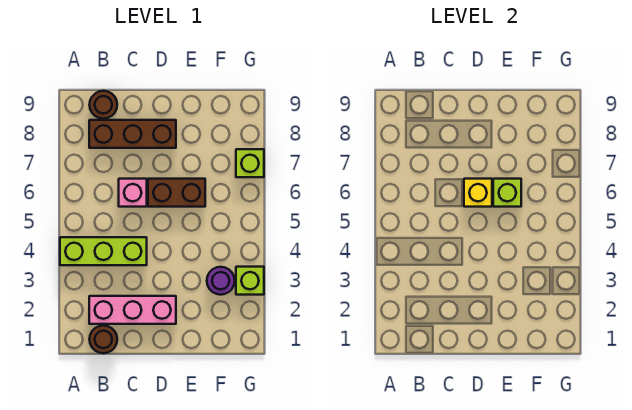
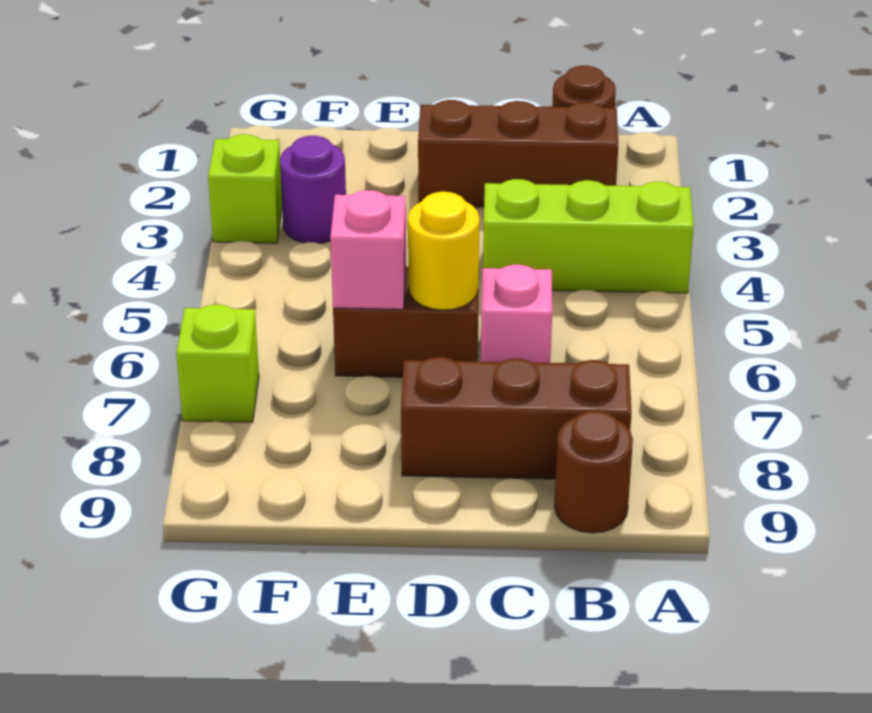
pink brick B2:D2 level 1 -> brown brick B2:D2 level 1
yellow brick D6 level 2 -> yellow round brick D6 level 2
lime brick E6 level 2 -> pink brick E6 level 2

